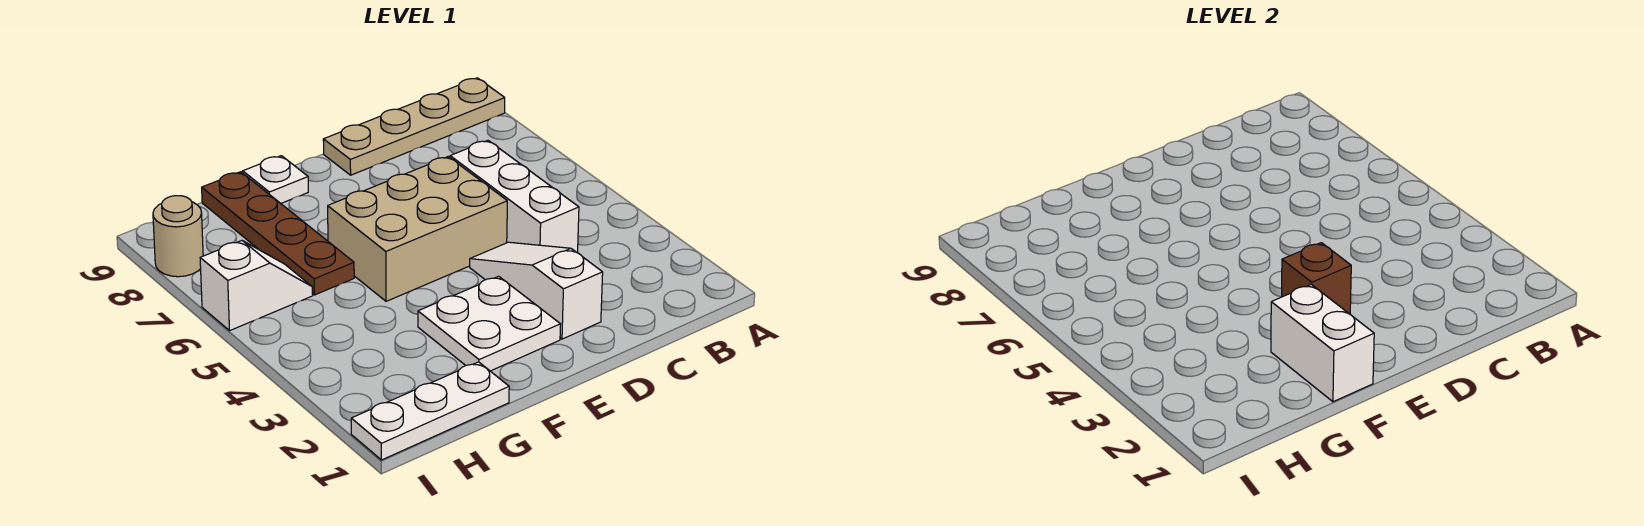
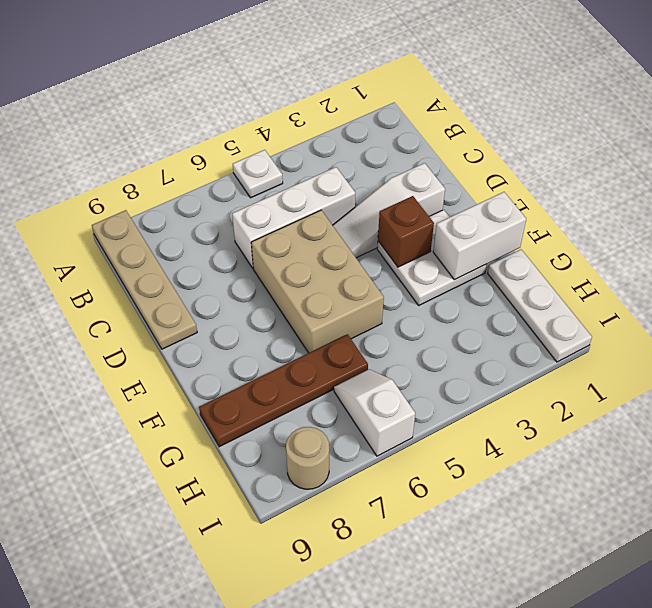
white plate F9 level 1 -> white plate A5 level 1

